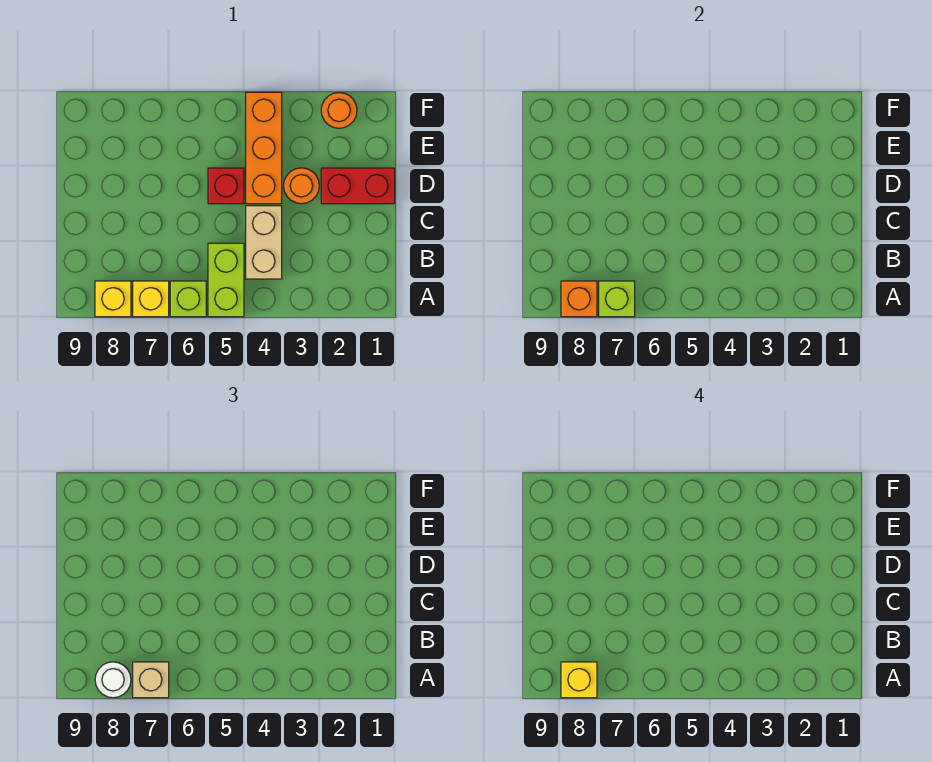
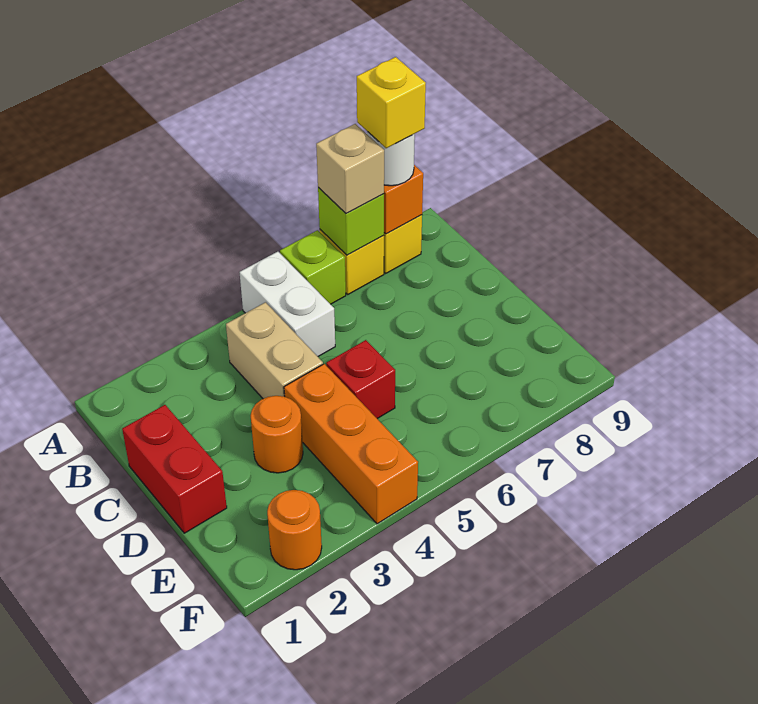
lime brick A5:B5 level 1 -> white brick A5:B5 level 1
red brick D1:D2 level 1 -> red brick C1:D1 level 1

